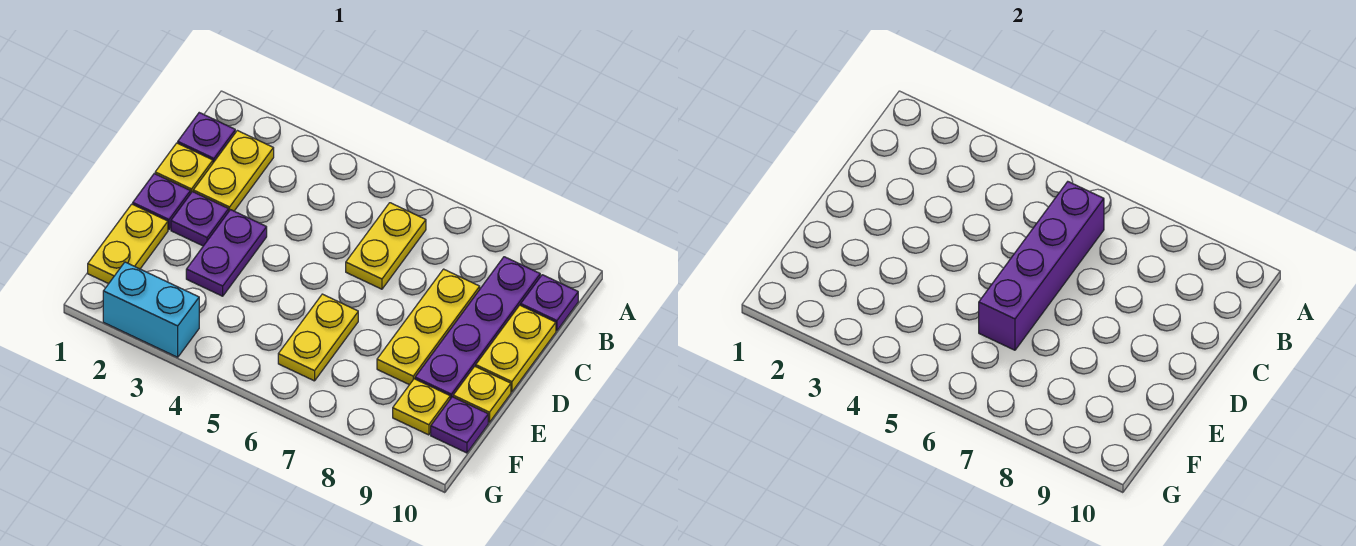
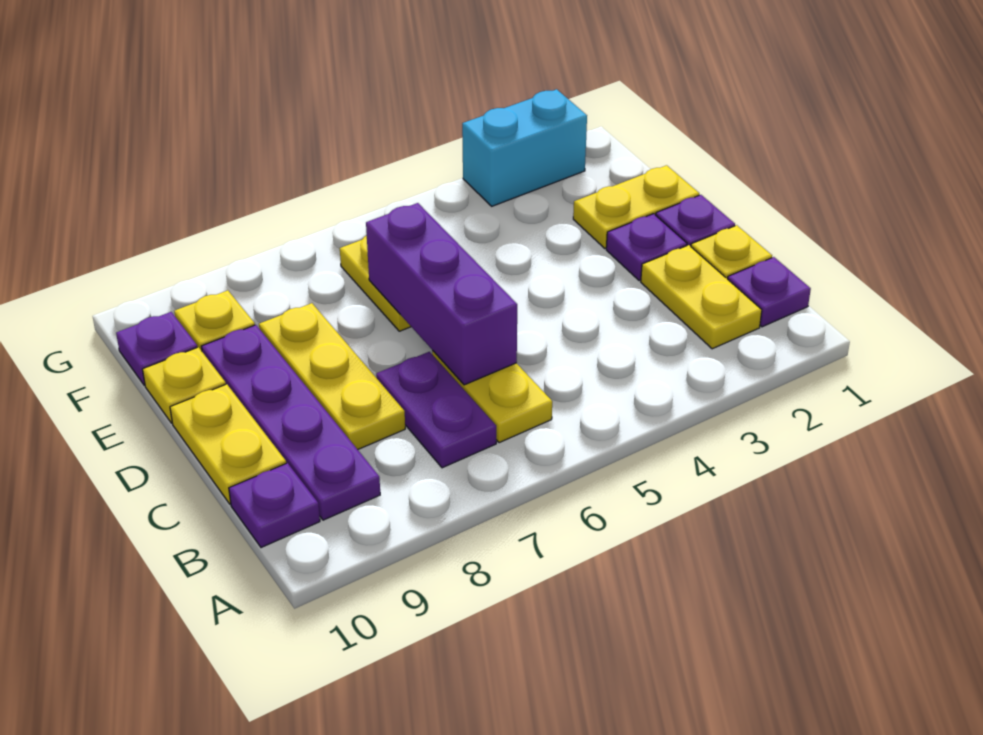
purple brick B6:E6 level 2 -> purple brick C6:E6 level 2
purple plate D3:E3 level 1 -> purple plate B7:C7 level 1
yellow plate E1:F1 level 1 -> yellow plate E1:E2 level 1

